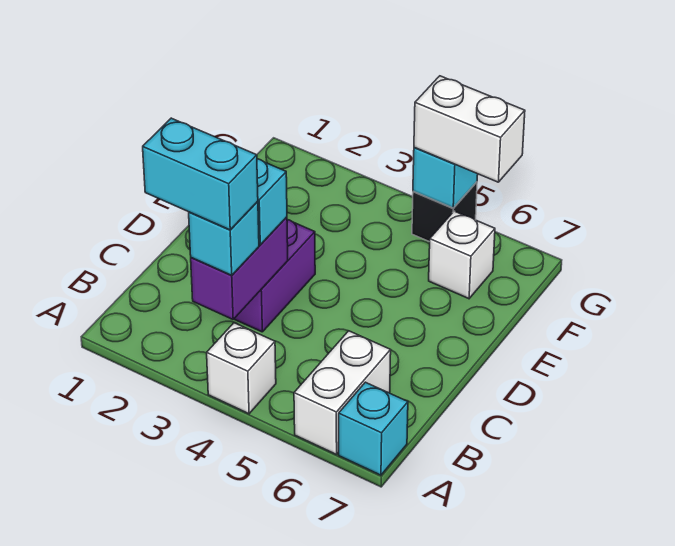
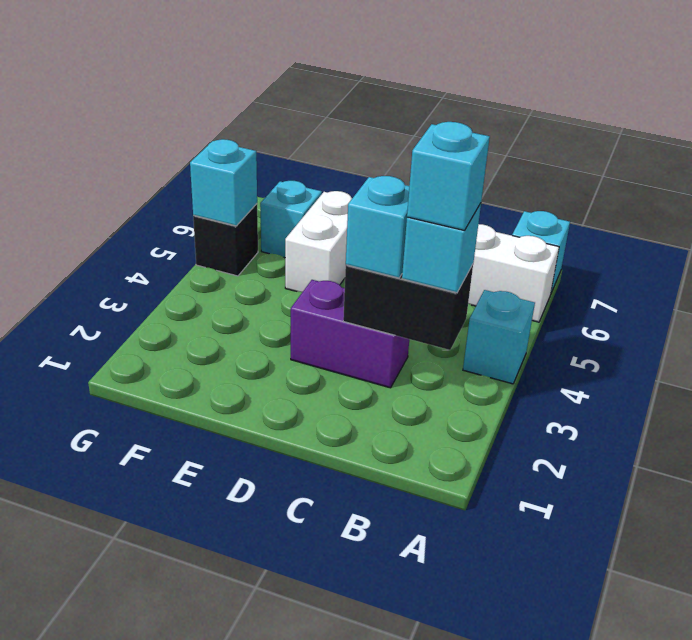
white brick A4 level 1 -> cyan brick A4 level 1
cyan brick B2:B3 level 4 -> cyan brick B3 level 4
purple brick B3:C3 level 2 -> black brick B3:C3 level 2
white brick F6 level 1 -> cyan brick F6 level 1
white brick G5:G6 level 3 -> white brick E5:E6 level 1

